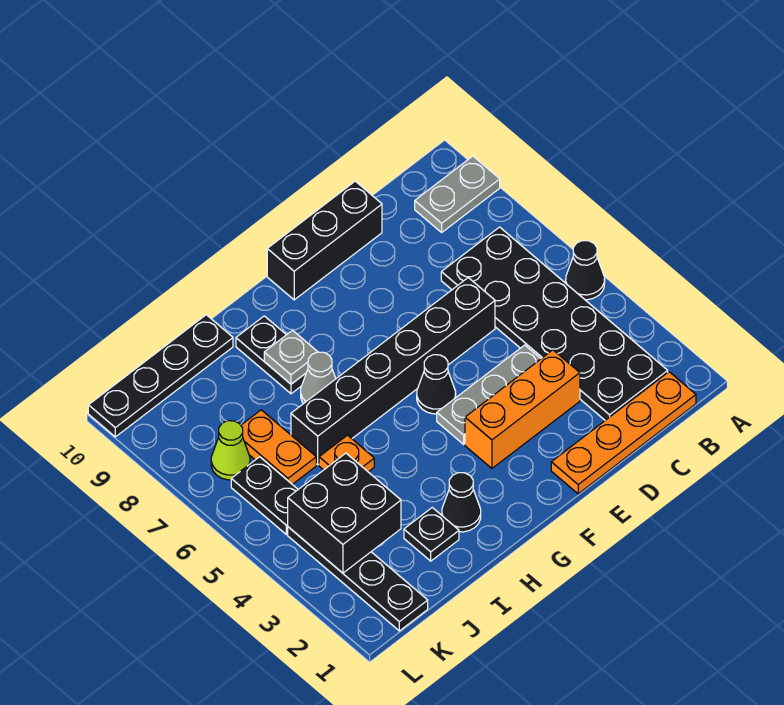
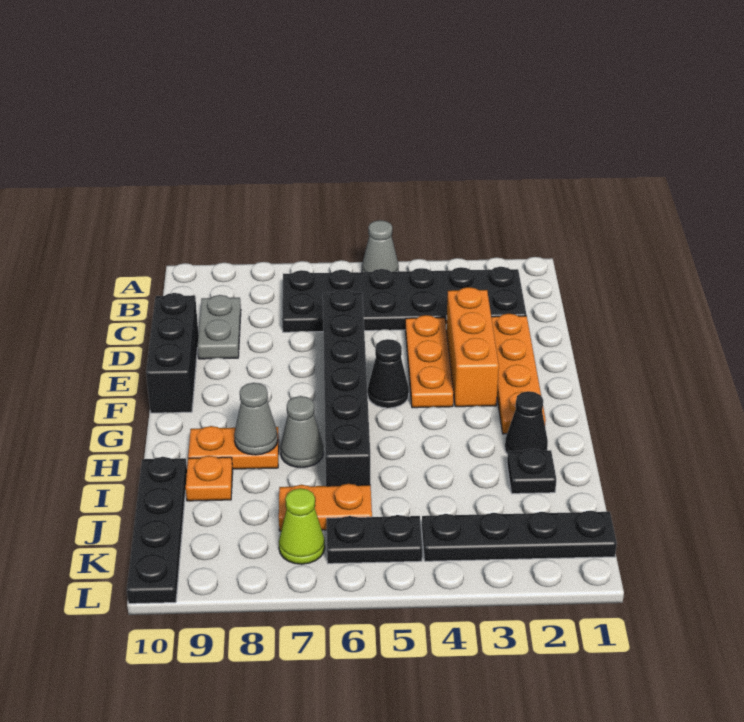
black cone A5 level 1 -> grey cone A5 level 1
grey plate A9:B9 level 1 -> grey plate C9:D9 level 1
orange plate B1:E1 level 1 -> orange plate D2:G2 level 1
grey plate D4:F4 level 1 -> orange plate D4:F4 level 1
black plate H8:H9 level 1 -> orange plate H8:H9 level 1
grey plate H8 level 2 -> grey cone H8 level 2
orange plate I5 level 1 -> orange plate I9 level 1
black brick J3:K4 level 2 -> none

